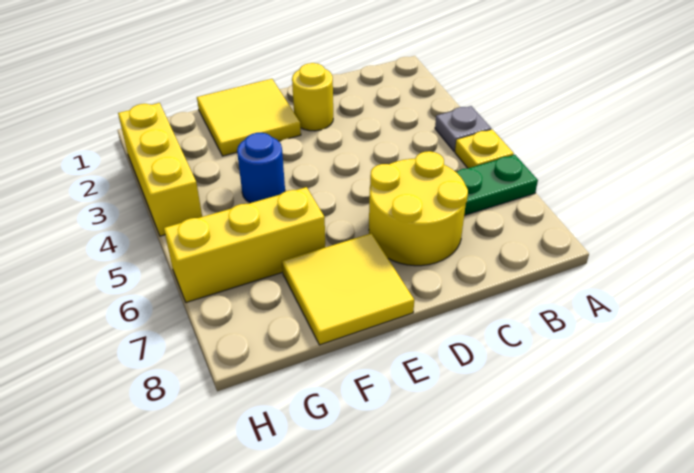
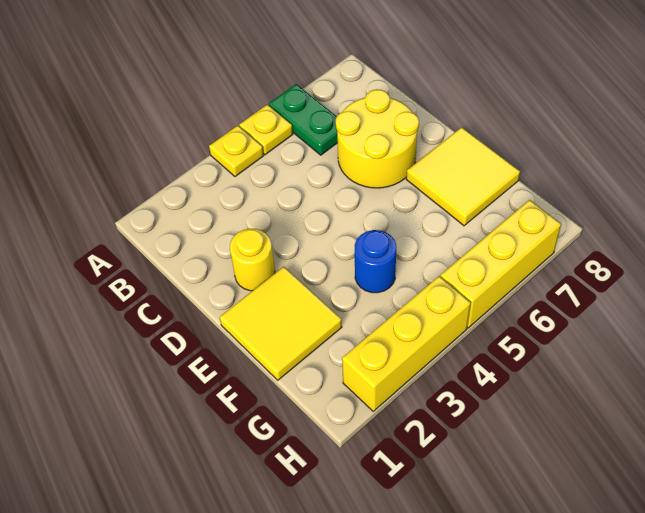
grey plate A4 level 1 -> yellow plate A4 level 1
yellow brick F6:H6 level 1 -> yellow brick H5:H7 level 1

